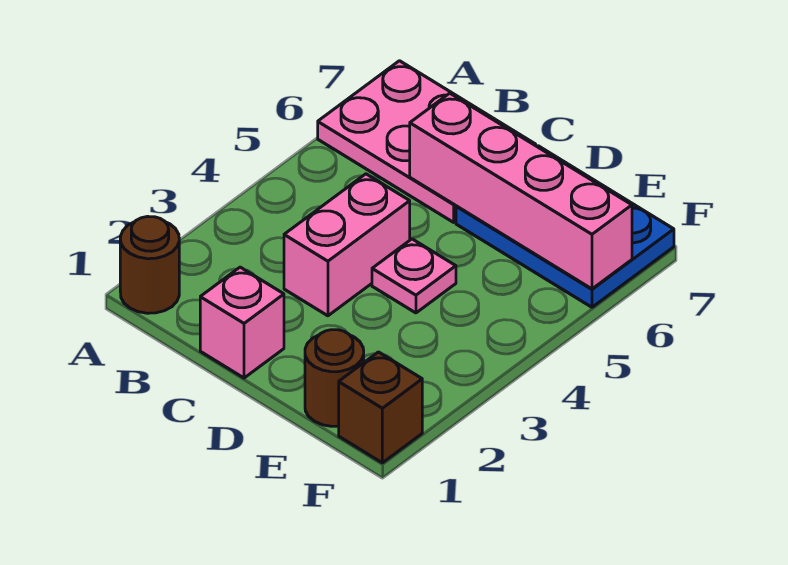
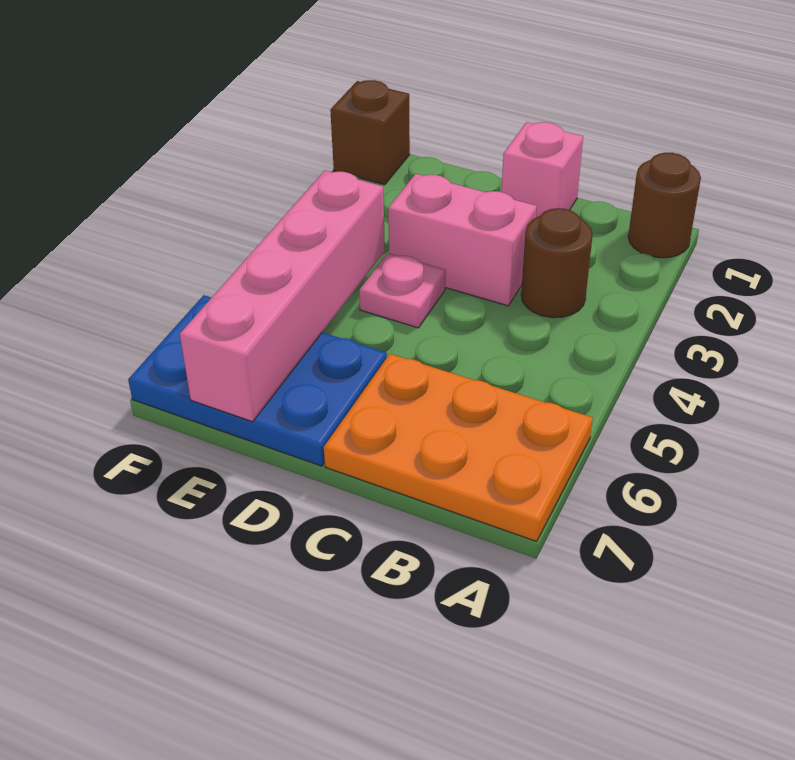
pink plate A6:C7 level 1 -> orange plate A6:C7 level 1
pink brick C3:C4 level 1 -> pink brick C3:D3 level 1
pink brick C6:F6 level 2 -> pink brick E4:E7 level 2
brown round brick E1 level 1 -> brown round brick B3 level 1

